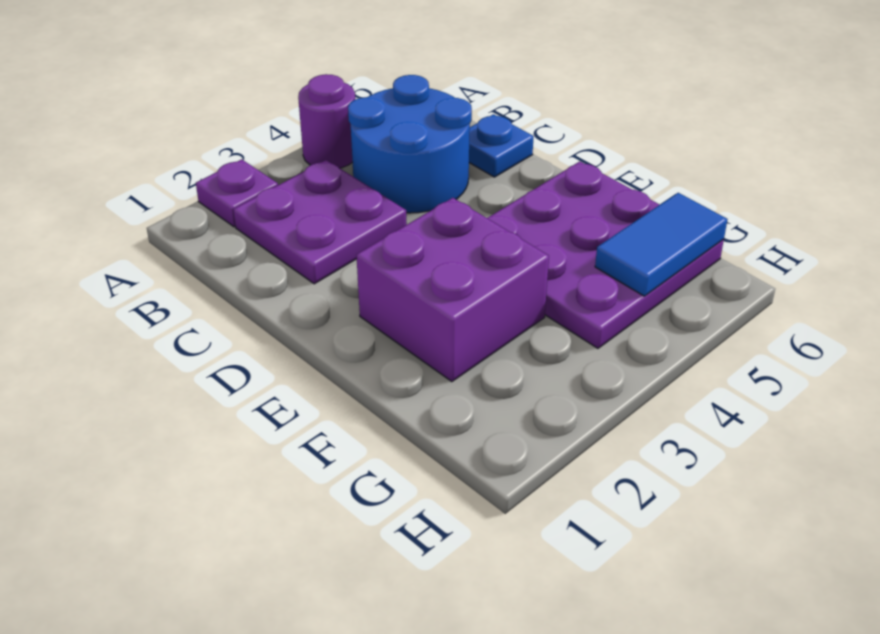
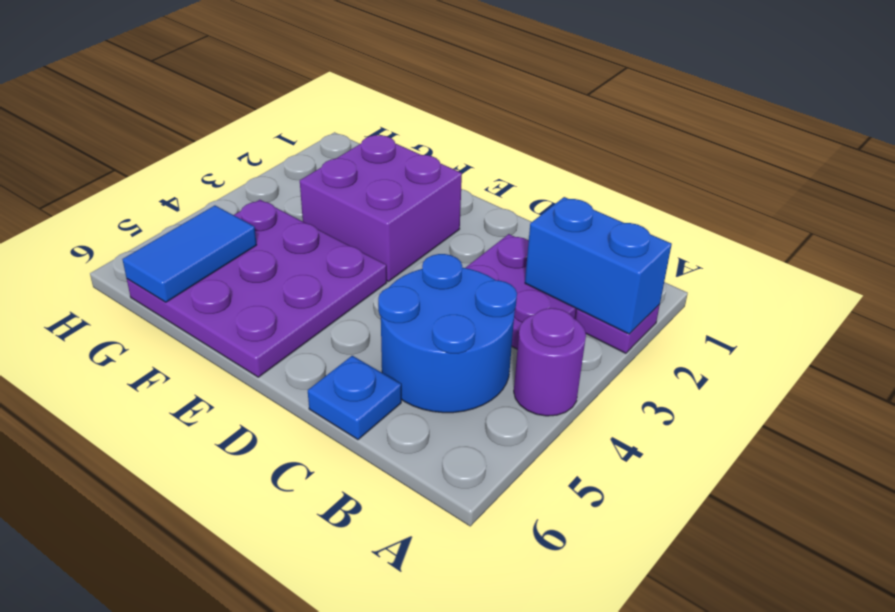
none -> blue brick A2:B2 level 2

